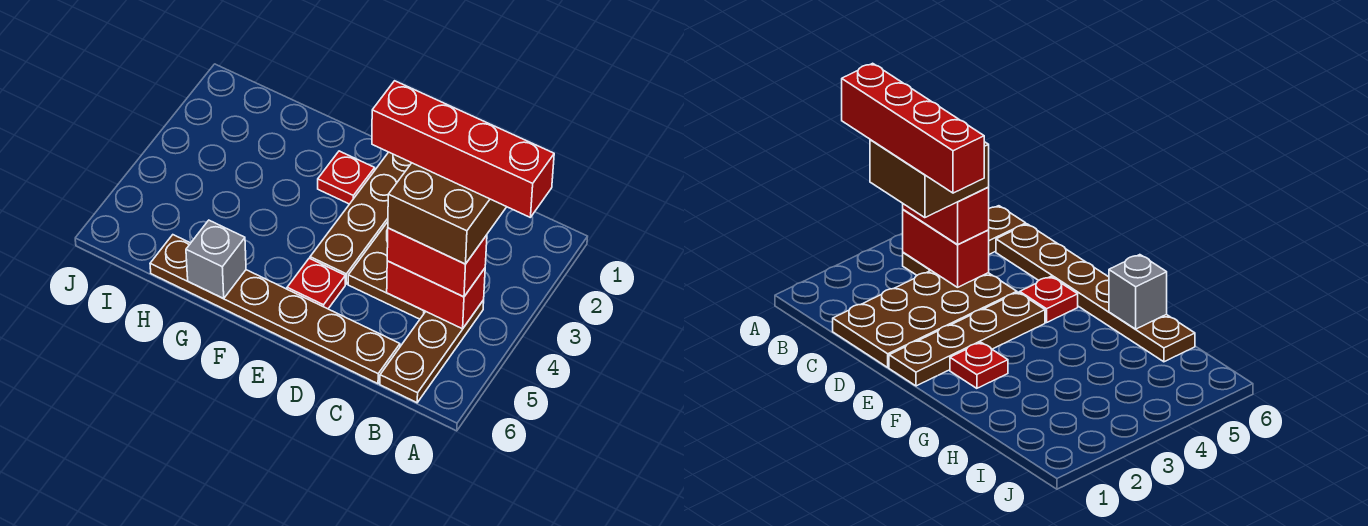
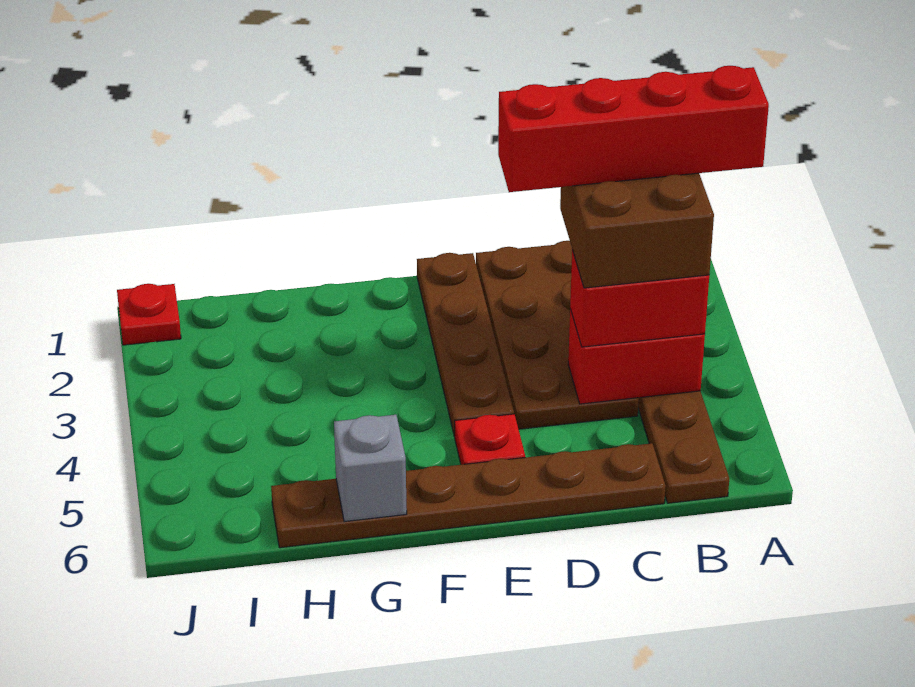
red plate F2 level 1 -> red plate J1 level 1

